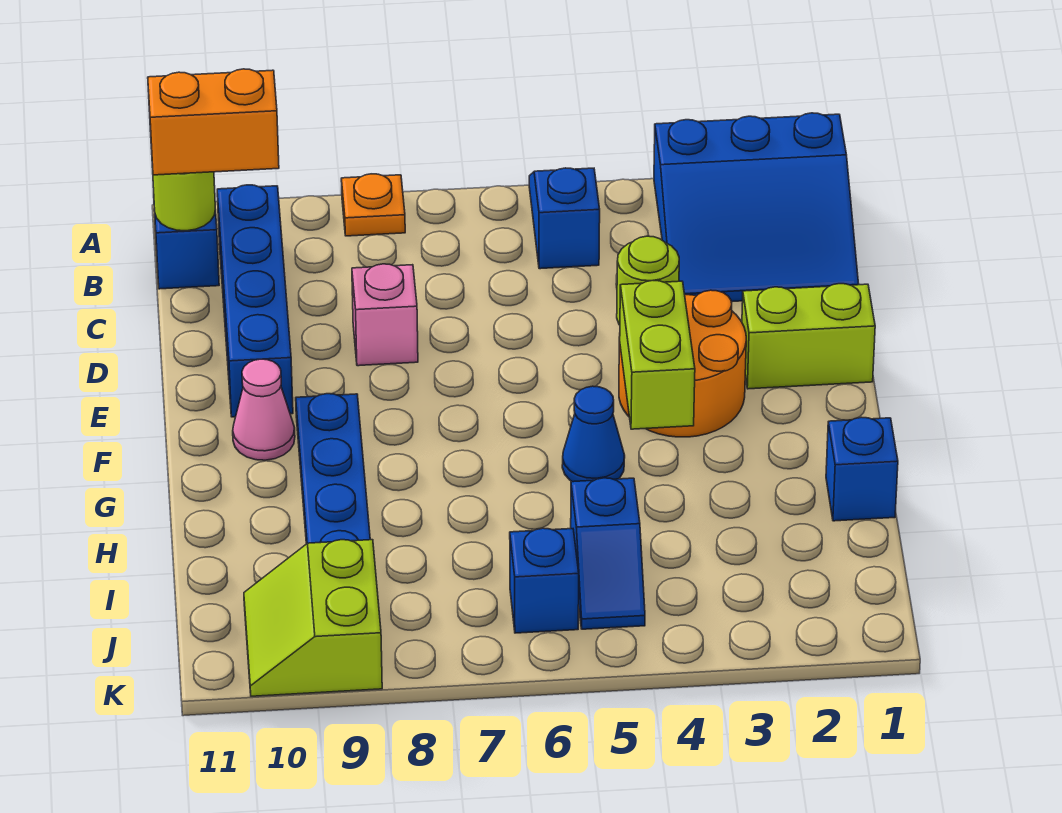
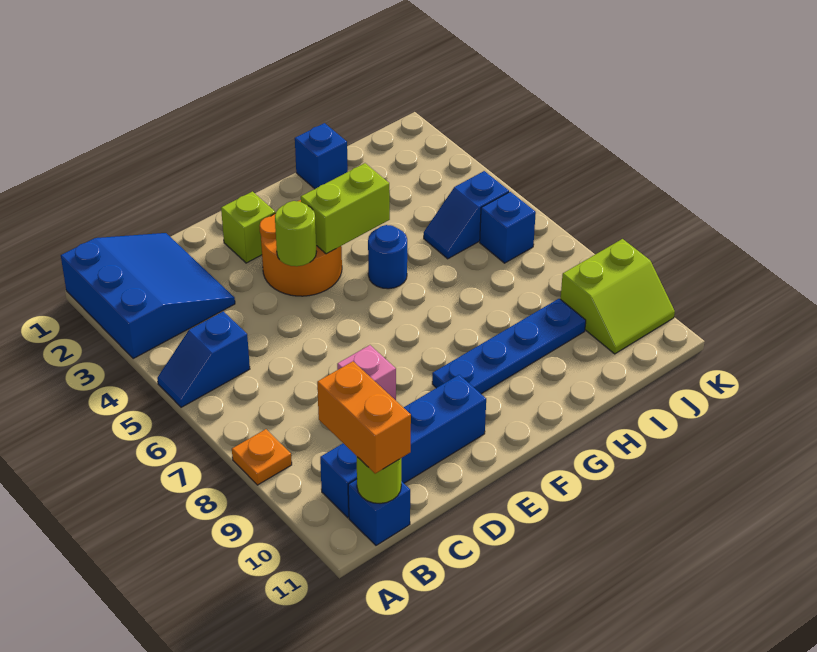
lime brick E1:E2 level 1 -> lime brick E2 level 1
pink cone F10 level 1 -> none
blue cone G5 level 1 -> blue round brick G5 level 1
blue slope I5:J5 level 1 top I -> blue slope I5:J5 level 1 top J

